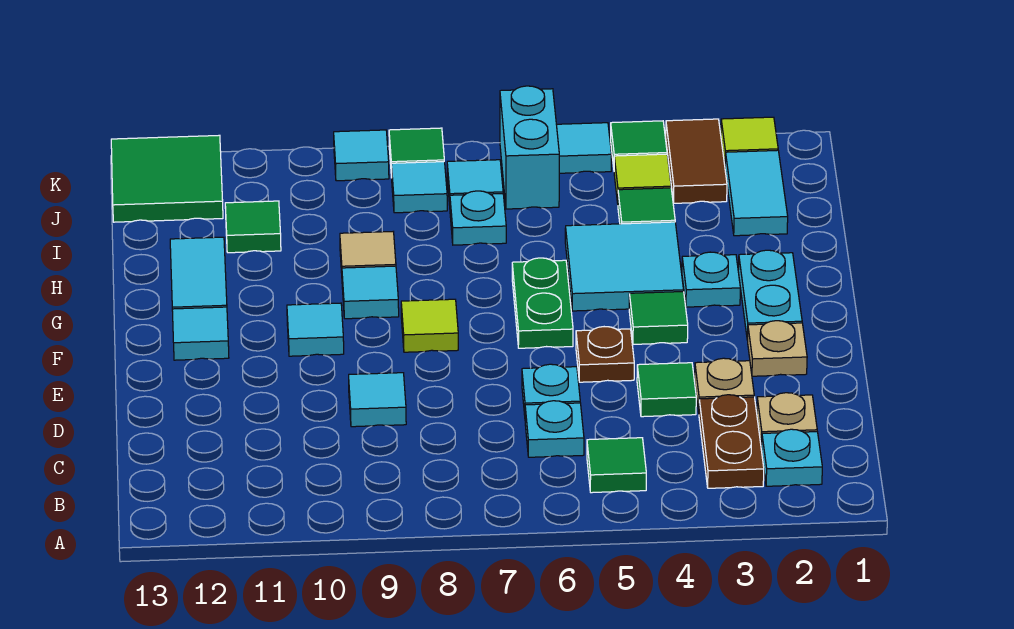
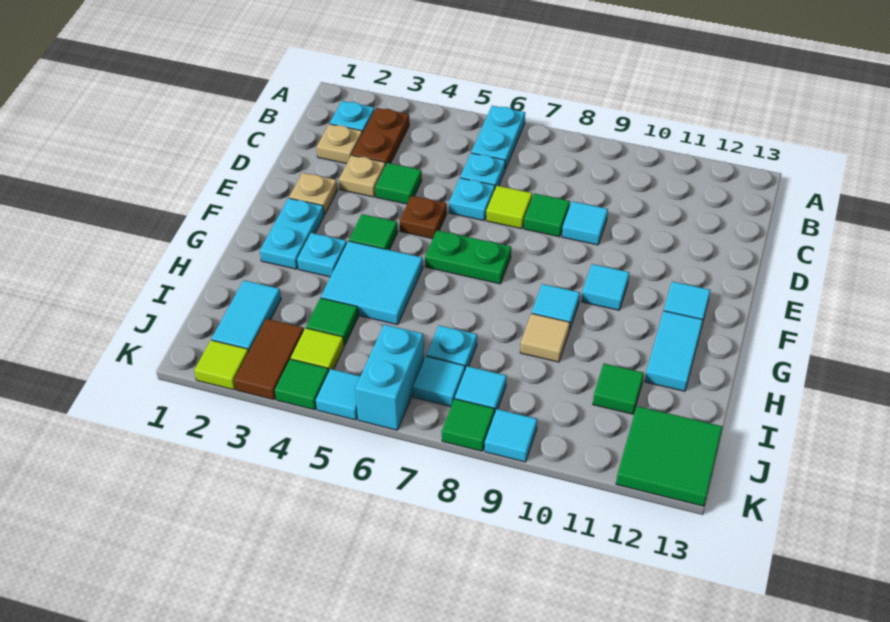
none -> cyan plate A6:B6 level 1
green tile B5 level 1 -> green tile D8 level 1
green plate F6:G6 level 1 -> green plate F6:F7 level 1
lime tile F8 level 1 -> lime tile D7 level 1

